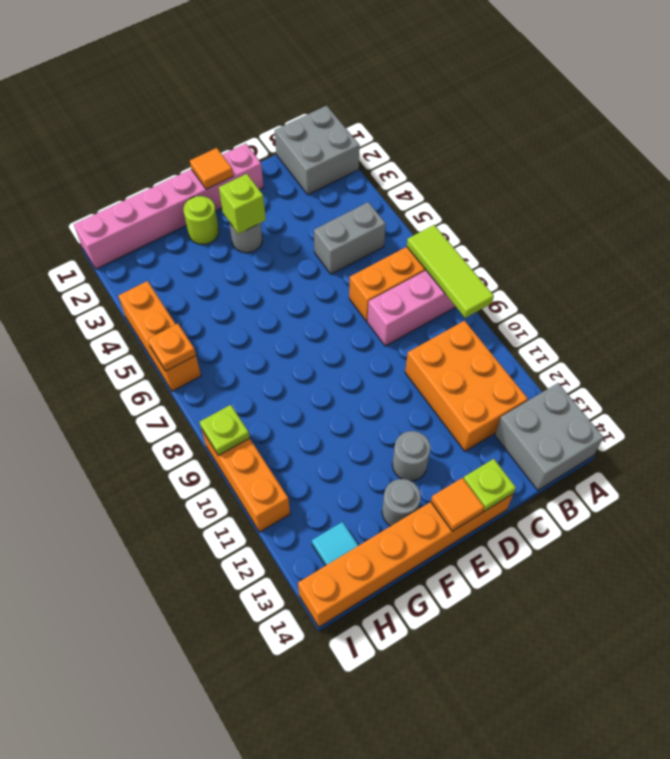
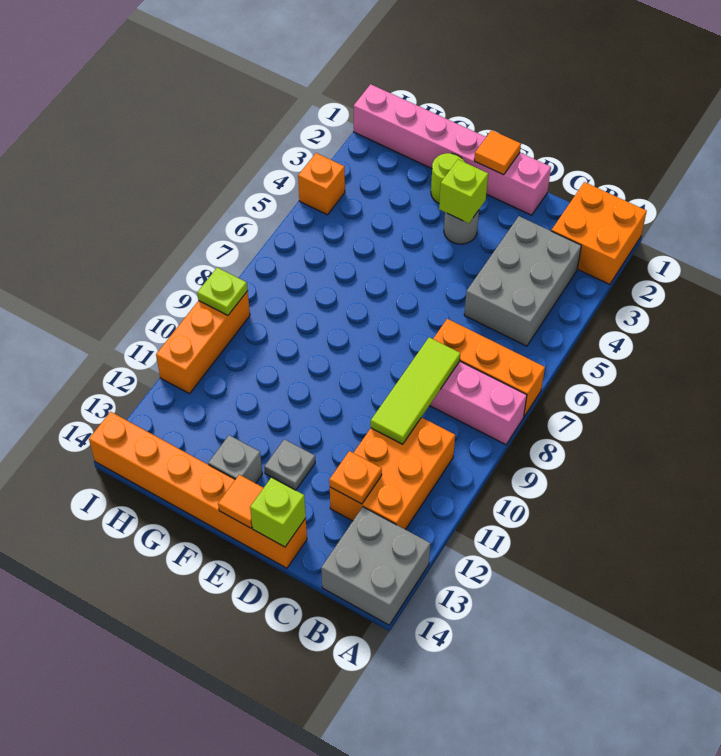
grey brick A1:B2 level 1 -> orange brick A1:B2 level 1
lime tile A7:A9 level 2 -> lime tile C8:C10 level 2
grey brick B5:C5 level 1 -> grey brick B3:C5 level 1
lime plate D14 level 2 -> lime brick D14 level 2
grey round brick E12 level 1 -> grey plate E12 level 1
grey round brick F13 level 1 -> grey brick F13 level 1
cyan tile H13 level 1 -> none
orange brick I4:I6 level 1 -> orange brick I4 level 1
orange plate I6 level 2 -> orange plate C12 level 2

